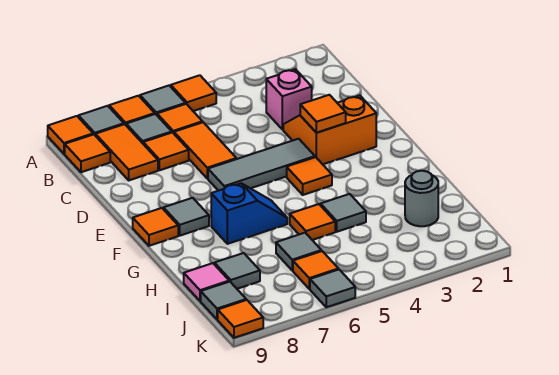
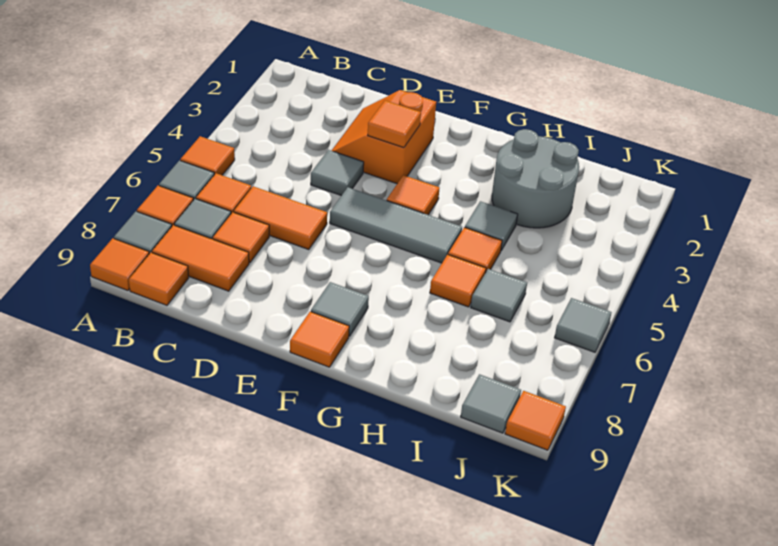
pink brick C3 level 1 -> none
grey tile E4:E6 level 1 -> grey tile E5:G5 level 1
blue slope G6:G7 level 1 top 7 -> none
grey round brick I2 level 1 -> grey round brick H2:I3 level 1
grey tile I8 level 1 -> grey tile D4 level 1
pink tile I9 level 1 -> none
orange tile J6 level 1 -> orange tile H6 level 1

